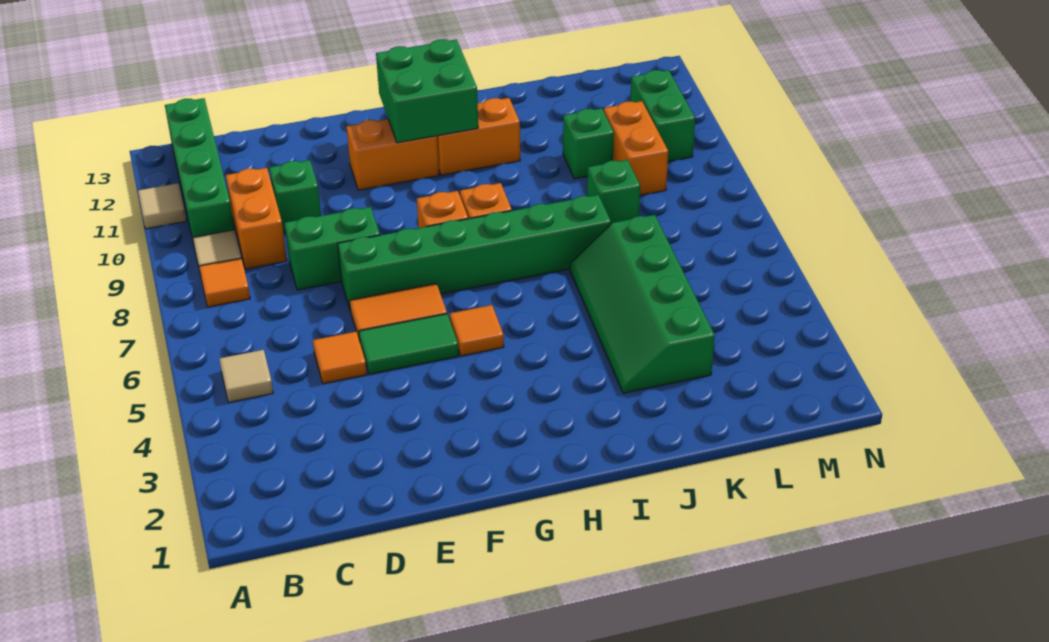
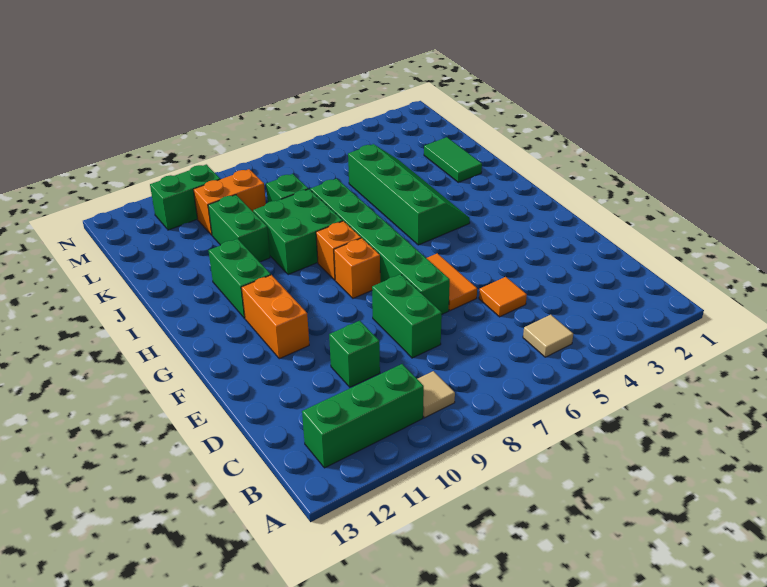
tan tile A11 level 1 -> none
orange tile B8 level 1 -> none
green brick B10:B13 level 1 -> green brick B10:B12 level 1
orange brick C9:C10 level 1 -> none
green tile E5:F5 level 1 -> green tile J2:K2 level 1
orange tile G5 level 1 -> none
green brick G11:H12 level 2 -> green brick I8:J9 level 1
orange brick H11:I11 level 1 -> green brick H11:I11 level 1
green slope J3:K6 level 1 top K -> green slope H4:K5 level 1 top 5
green brick K10 level 1 -> green brick J10:K10 level 1

